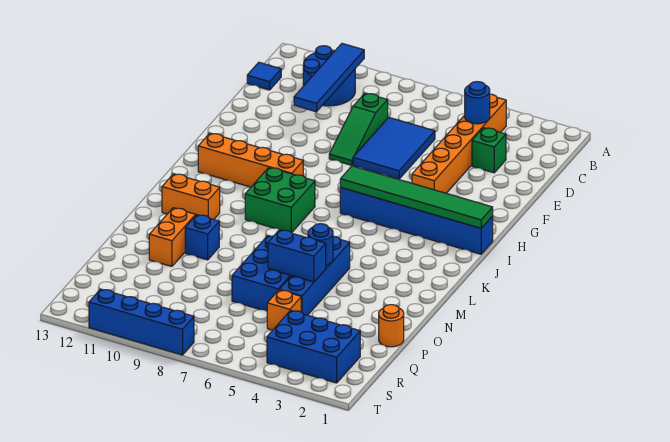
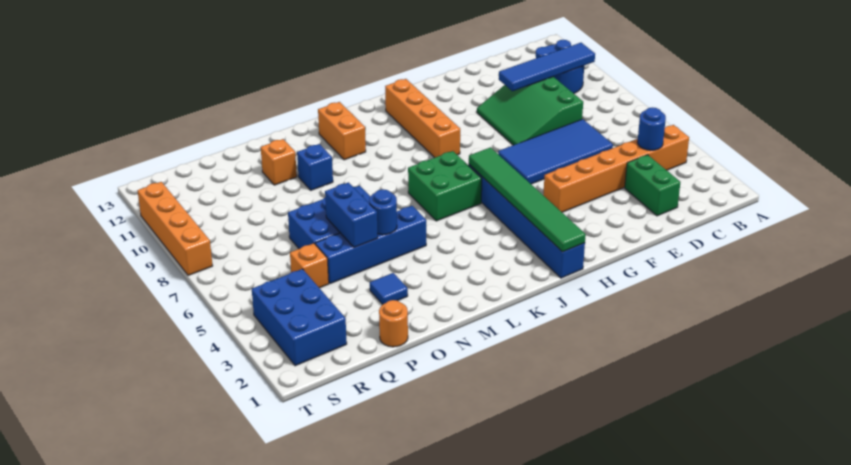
blue tile C13 level 1 -> blue tile O3 level 1
green brick D3 level 1 -> green brick D2:D3 level 1
blue tile D6:F7 level 1 -> blue tile D6:G7 level 1
green slope D8:F8 level 1 top D -> green slope D8:F10 level 1 top D
green brick J8:K9 level 1 -> green brick J6:K7 level 1
orange brick N11:O11 level 1 -> orange brick O11 level 1
blue brick T8:T11 level 1 -> orange brick T8:T11 level 1

